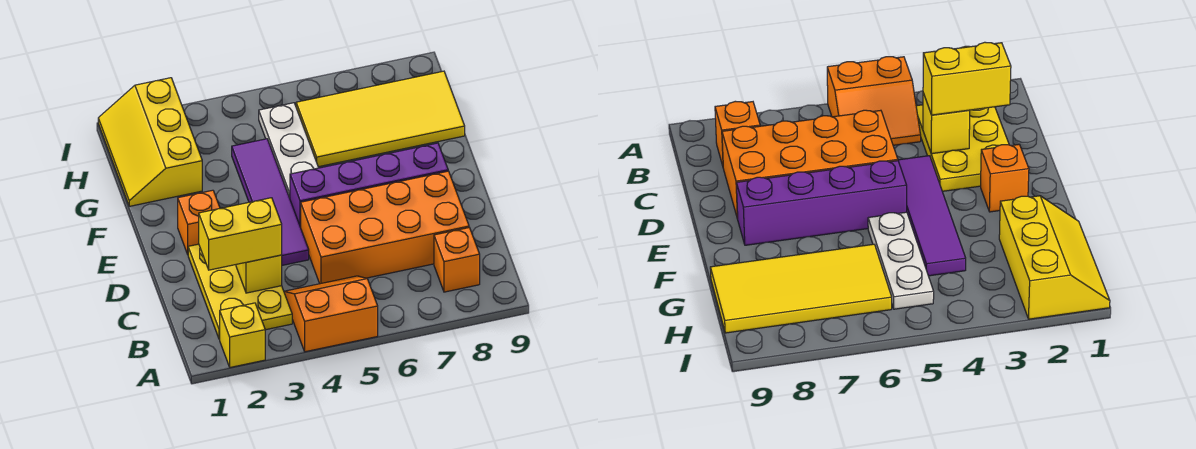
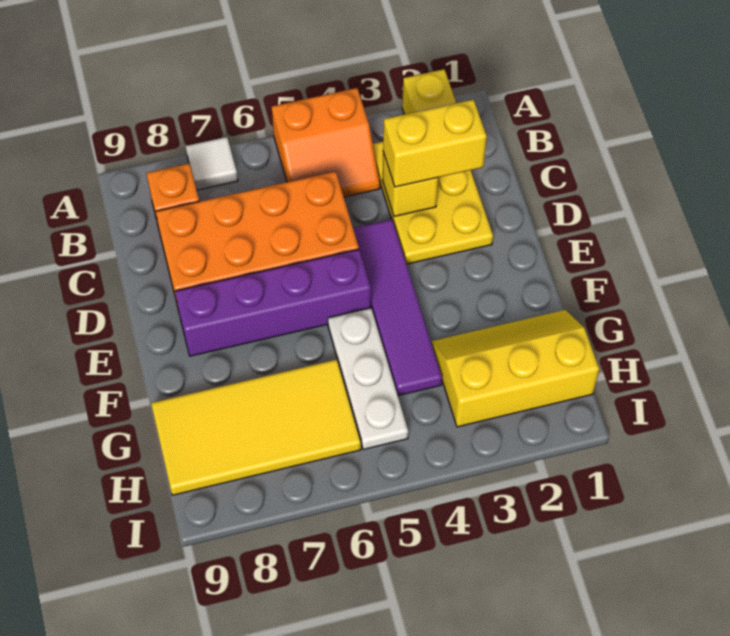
none -> white tile A7 level 1
orange brick E2 level 1 -> none
yellow slope G1:I2 level 1 top 2 -> yellow slope G1:H3 level 1 top H

